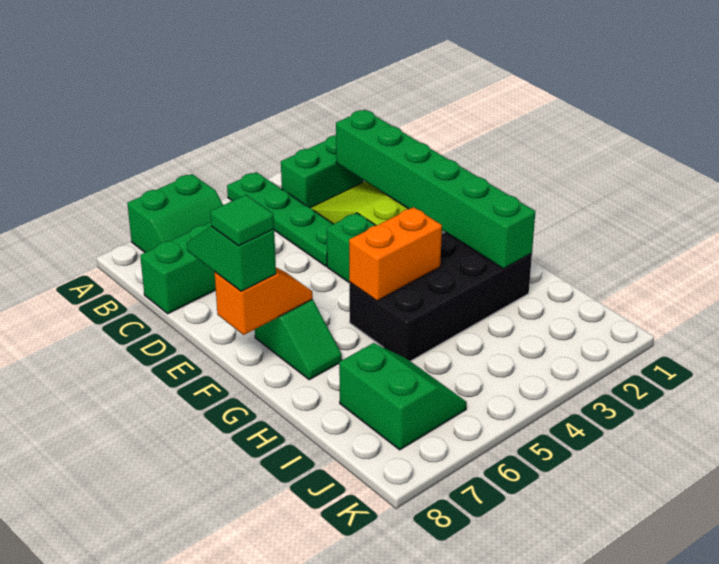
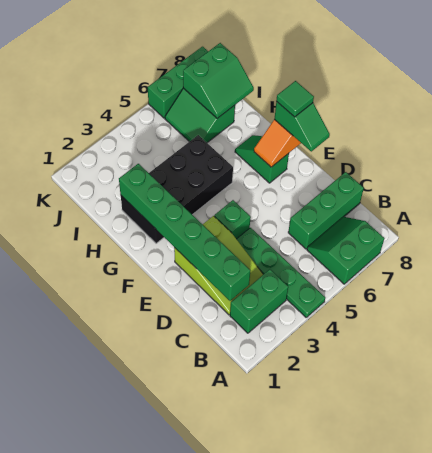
orange brick G4:G5 level 2 -> none
none -> green slope I7:J8 level 2 top J
none -> green brick K6:K8 level 1

